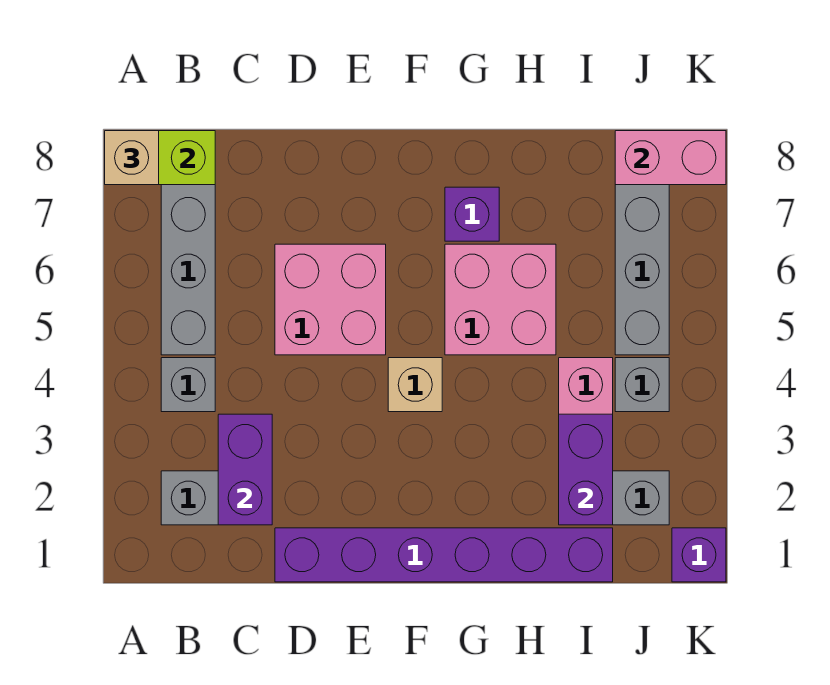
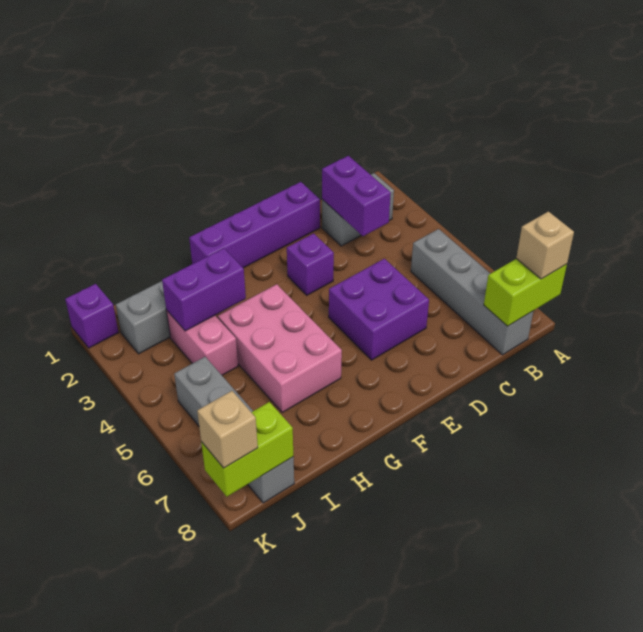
grey brick B4 level 1 -> none
purple brick D1:I1 level 1 -> purple brick D1:G1 level 1
pink brick D5:E6 level 1 -> purple brick D5:E6 level 1
tan brick F4 level 1 -> tan brick K8 level 3
pink brick G5:H6 level 1 -> pink brick G4:H6 level 1
purple brick G7 level 1 -> purple brick E3 level 1
purple brick I2:I3 level 2 -> purple brick H3:I3 level 2
grey brick J4 level 1 -> none
pink brick J8:K8 level 2 -> lime brick J8:K8 level 2

